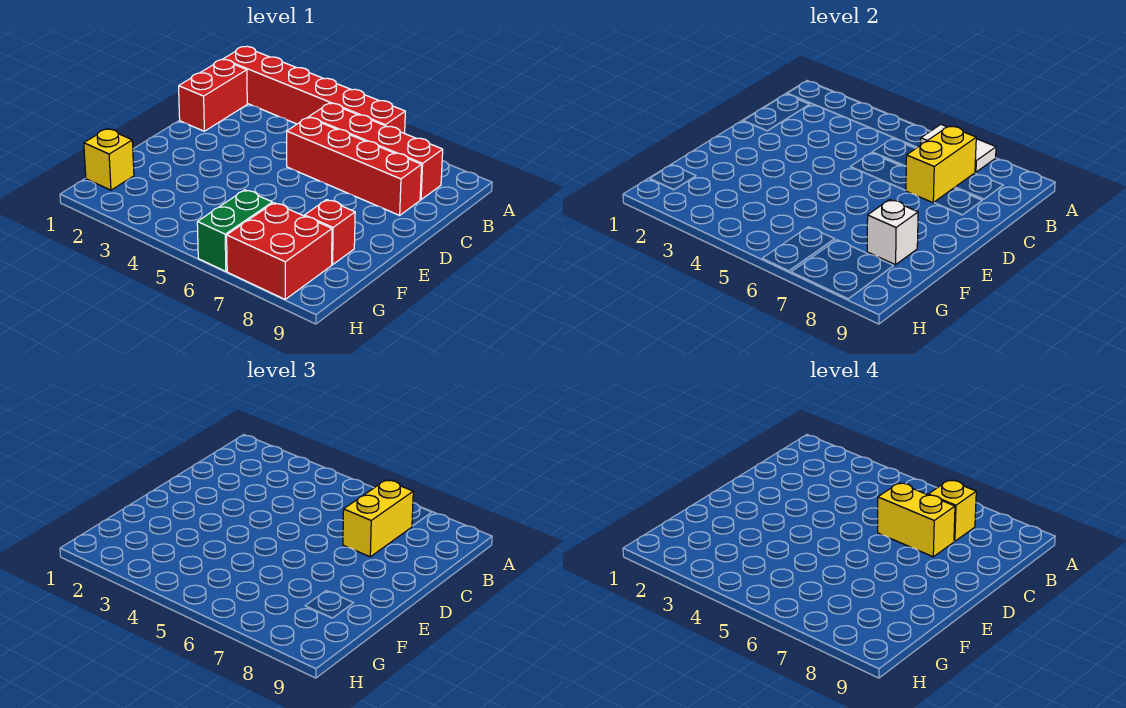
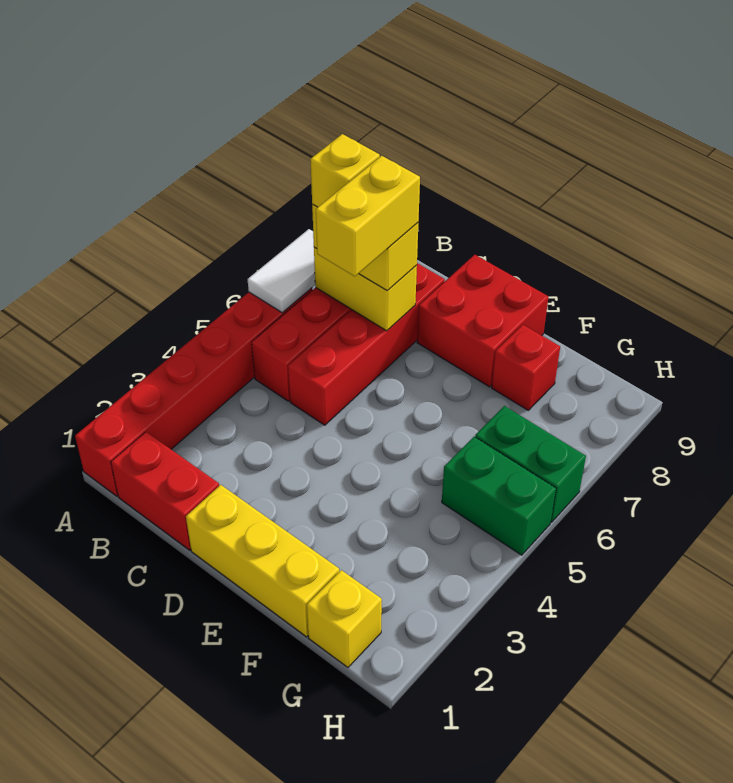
none -> yellow brick D1:F1 level 1
white brick F8 level 2 -> none
none -> green brick G5:H5 level 1
red brick G7:H8 level 1 -> red brick D8:E9 level 1

